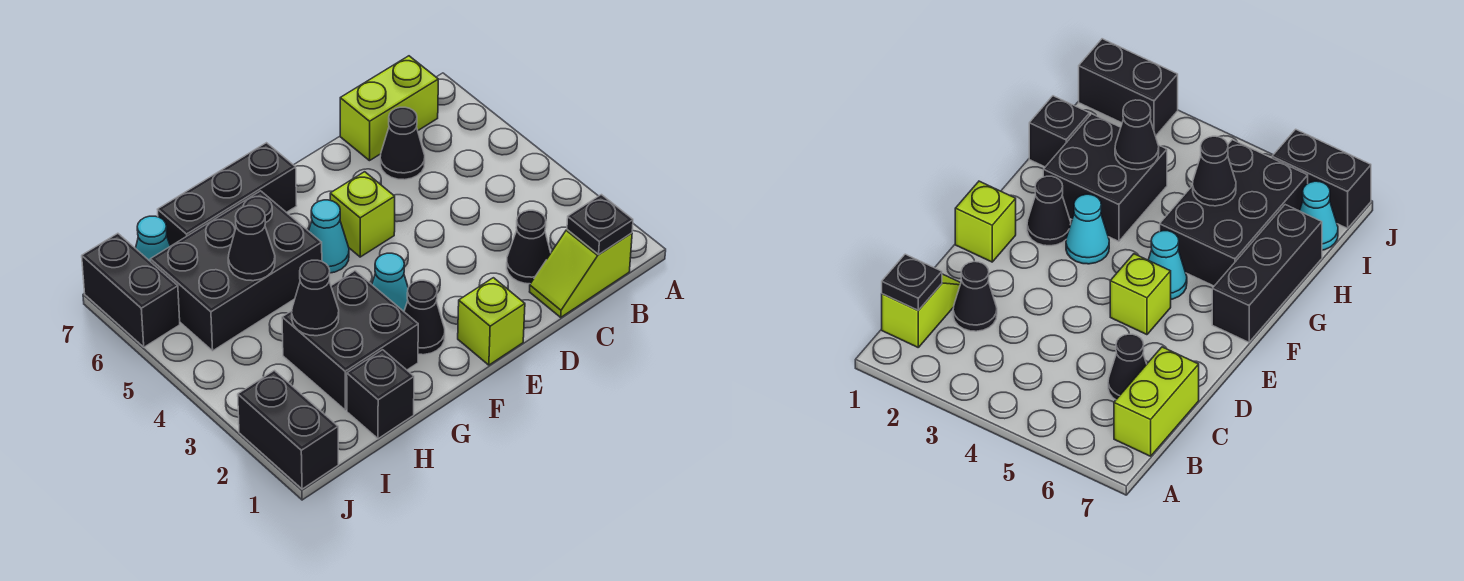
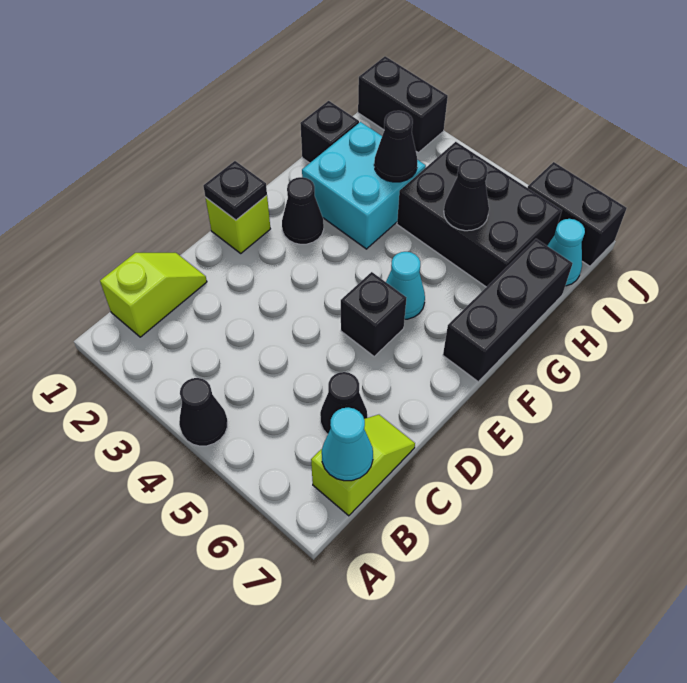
black plate B1 level 2 -> black plate E1 level 2
lime brick B7:C7 level 1 -> lime slope B7:C7 level 1 top B
black cone C2 level 1 -> black cone A4 level 1
lime brick E5 level 1 -> black brick E5 level 1
cyan cone F3 level 1 -> cyan cone B7 level 2
black brick G2:H3 level 1 -> cyan brick G2:H3 level 1
black brick G5:I6 level 1 -> black brick H4:I6 level 1

